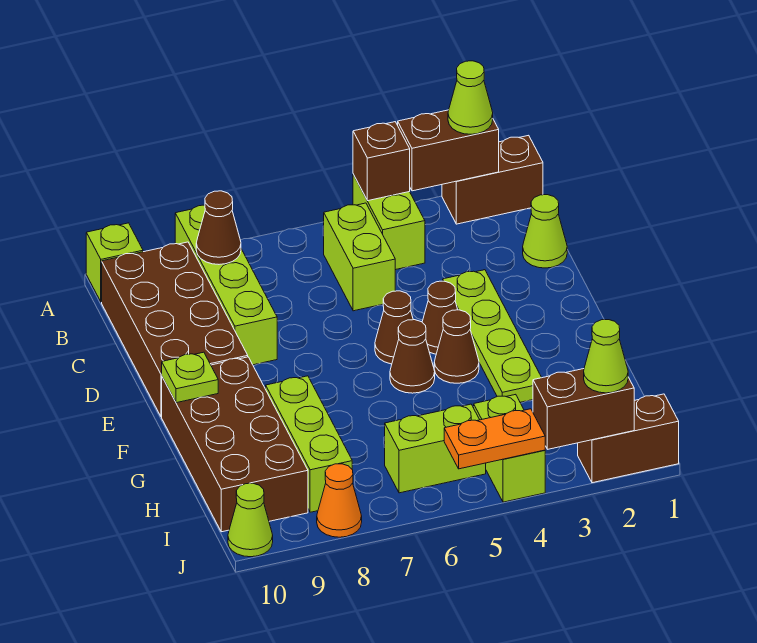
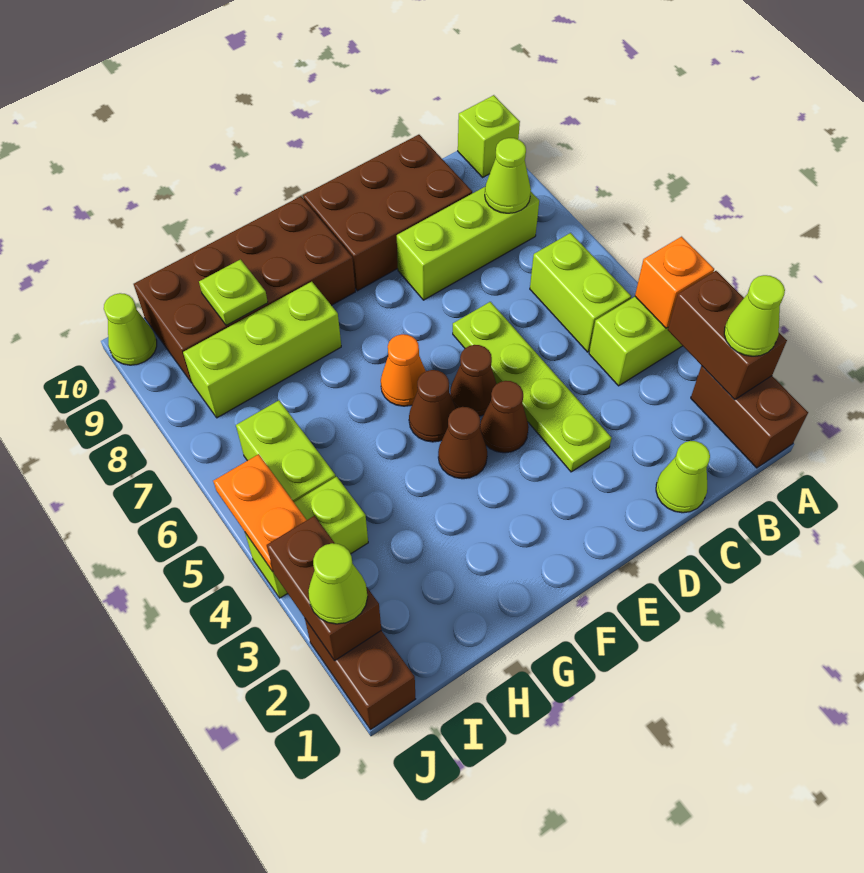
brown brick A4 level 2 -> orange brick A4 level 2
lime brick A8:D8 level 1 -> lime brick B8:D8 level 1
lime brick B5:C5 level 1 -> lime brick B5:B6 level 1
brown cone B8 level 2 -> lime cone B8 level 2
brown brick B9:E10 level 1 -> brown brick C9:E10 level 1
lime plate D3:G3 level 1 -> lime plate D3:D6 level 1
lime plate F10 level 2 -> lime plate H9 level 2
orange cone J8 level 1 -> orange cone F6 level 1

